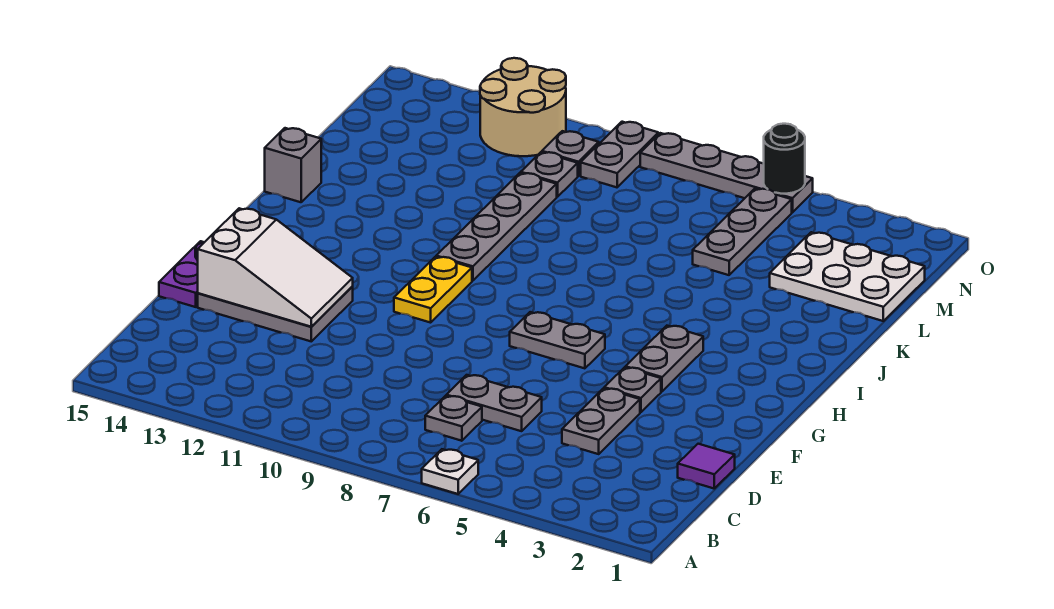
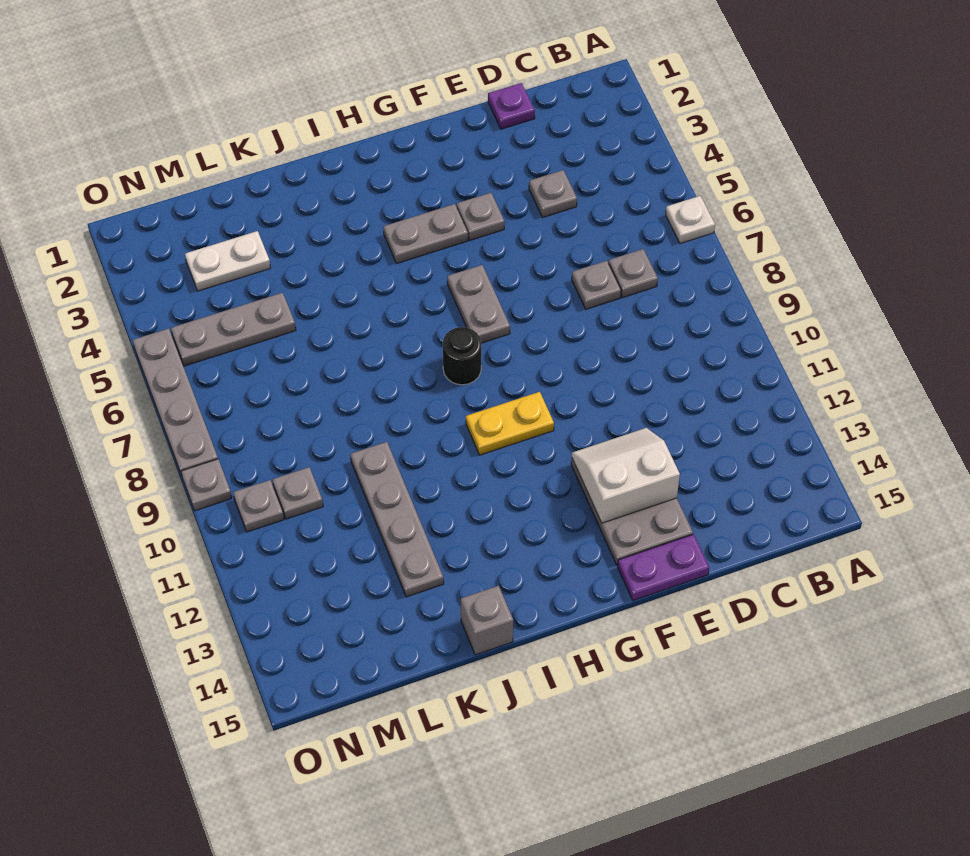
purple tile D1 level 1 -> purple plate D1 level 1
grey plate D4:E4 level 1 -> grey plate D4 level 1
grey plate D6:D7 level 1 -> grey plate D7 level 1
white slope E12:F14 level 2 top 14 -> white slope E12:F13 level 2 top 13
grey plate I10:L10 level 1 -> grey plate K10:K13 level 1
white plate L1:M3 level 1 -> white plate L3:M3 level 1
grey plate N9:O9 level 1 -> grey plate O9 level 1
tan round brick N11:O12 level 1 -> none
black round brick O5 level 2 -> black round brick H8 level 1

